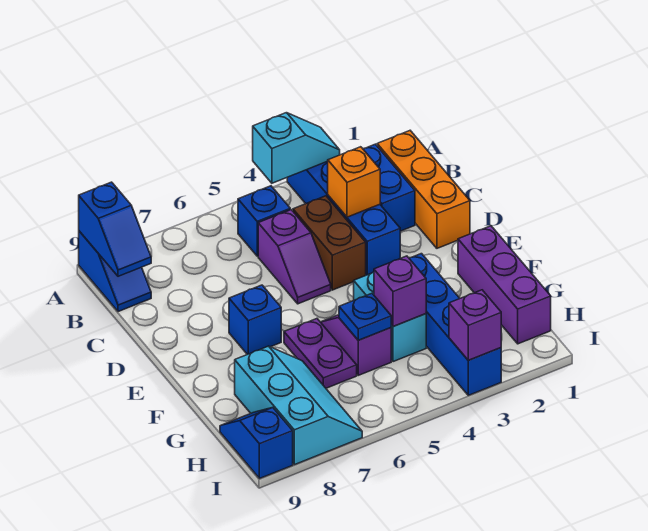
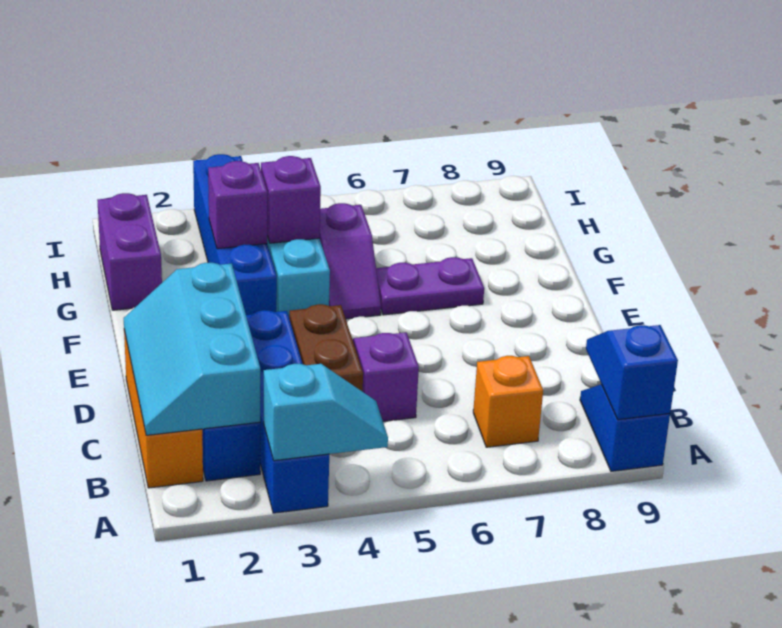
cyan slope A3:A4 level 2 top 4 -> cyan slope A3:A4 level 2 top 3
blue brick B5 level 1 -> none
orange brick C3 level 2 -> orange brick B7 level 1
blue brick E7 level 1 -> none
purple brick F1:H1 level 1 -> purple brick G1:H1 level 1
purple plate F6:G6 level 1 -> purple plate F6:F7 level 1
blue plate G5 level 2 -> none
cyan slope G7:I8 level 1 top 8 -> cyan slope B1:D2 level 2 top 2
blue slope H9:I9 level 1 top I -> none
purple brick I3 level 2 -> purple brick G3 level 2

